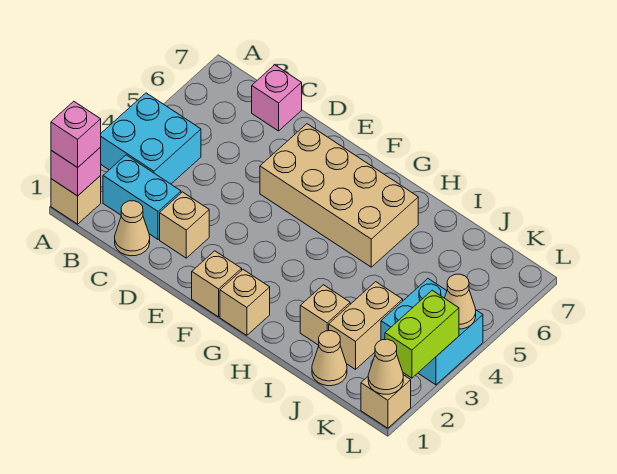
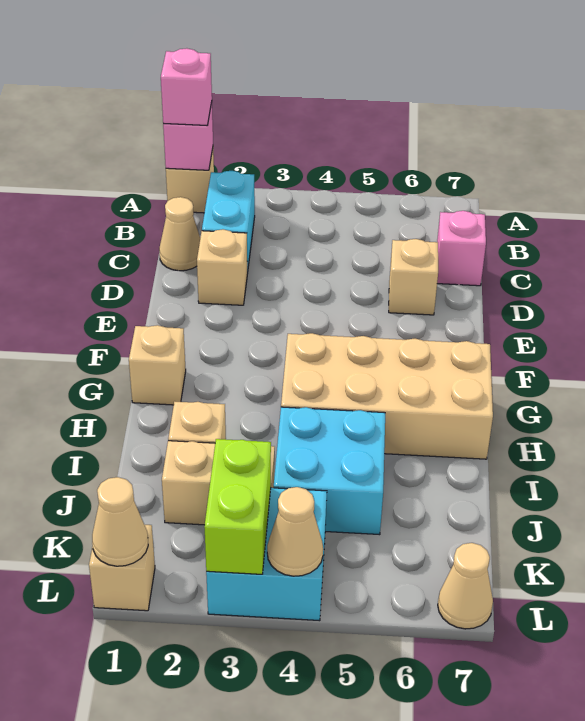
cyan brick A3:B4 level 1 -> cyan brick I4:J5 level 1
tan brick E5:H6 level 1 -> tan brick G4:H7 level 1
tan brick F1 level 1 -> tan brick D6 level 1
tan cone J1 level 1 -> tan cone L7 level 1
lime brick L2:L3 level 2 -> lime brick K3:L3 level 2

